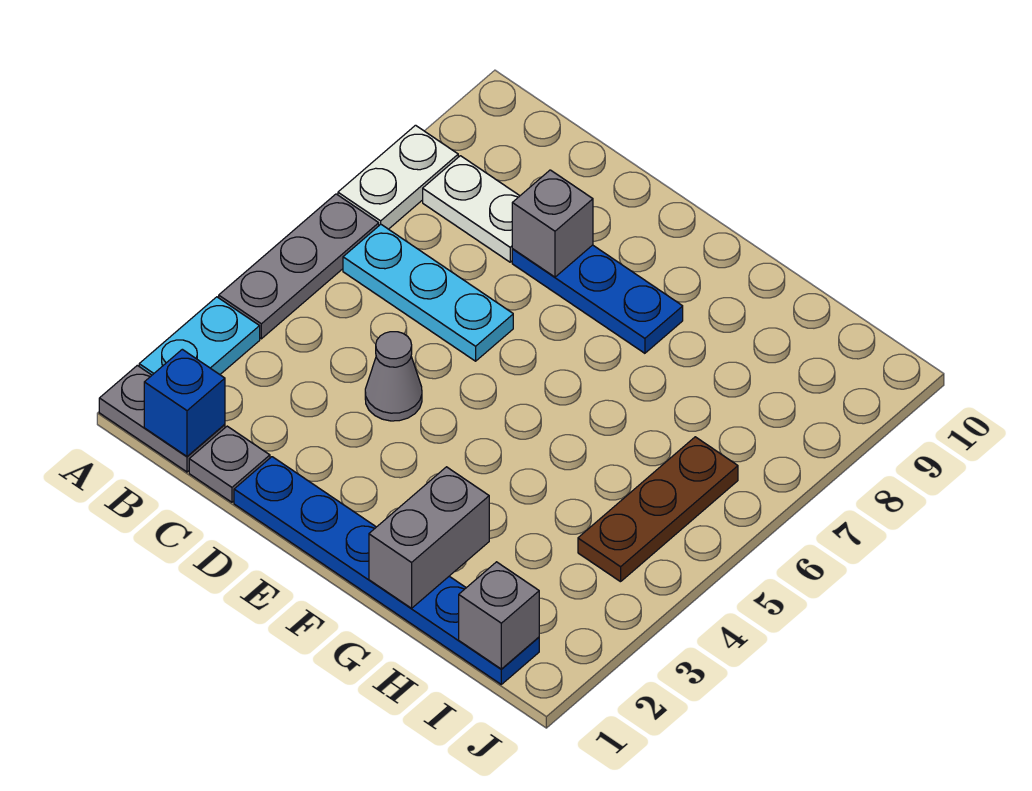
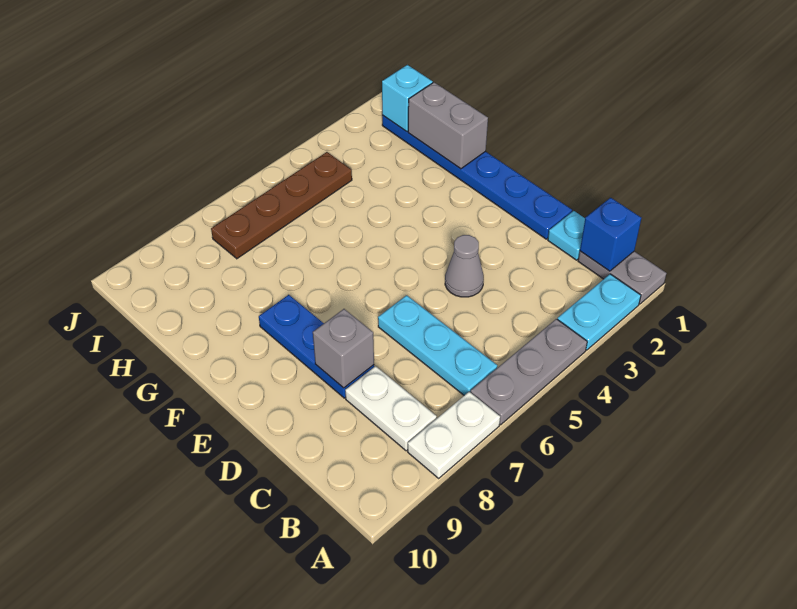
grey plate C1 level 1 -> cyan plate C1 level 1
grey brick G1:G2 level 2 -> grey brick G1:H1 level 2
grey brick I1 level 2 -> cyan brick I1 level 2
brown plate I4:I6 level 1 -> brown plate I4:I7 level 1

